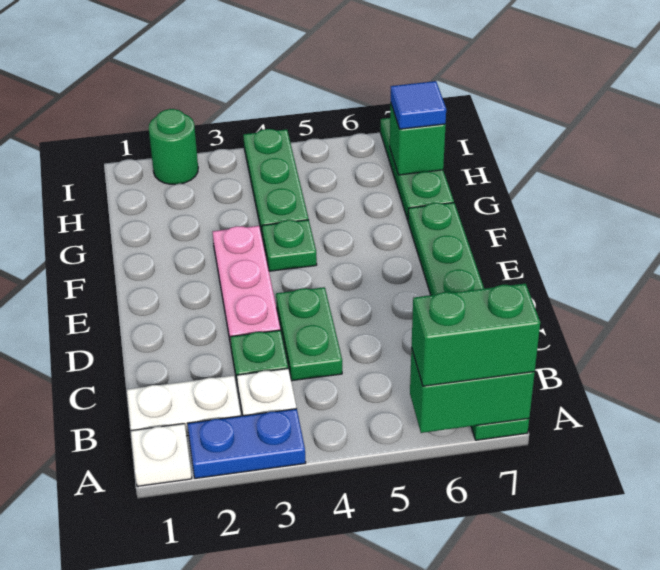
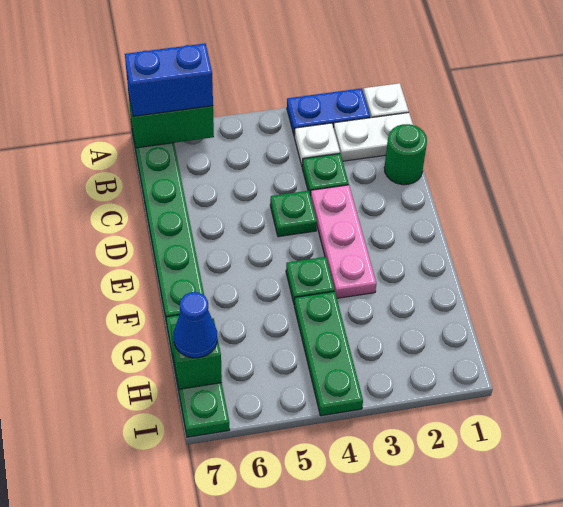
green brick A6:A7 level 3 -> blue brick A6:A7 level 3
green plate C4:D4 level 1 -> green plate D4 level 1
blue tile H7 level 3 -> blue cone H7 level 3
green round brick I2 level 1 -> green round brick C1 level 1

